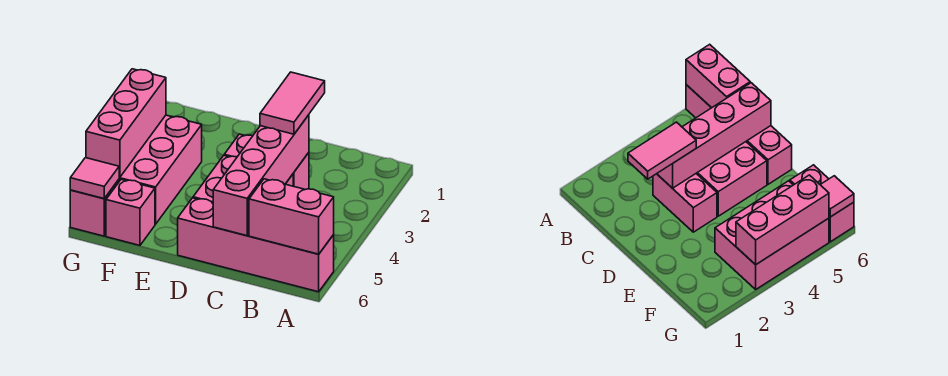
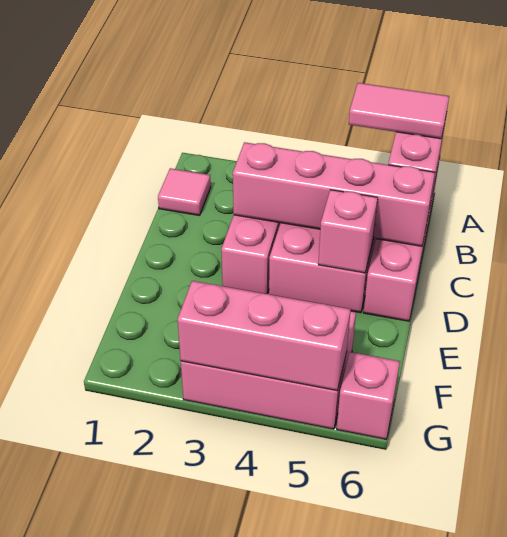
pink tile C2:C3 level 3 -> pink tile A5:A6 level 3
pink brick F6 level 1 -> pink brick D5 level 2
pink tile G6 level 2 -> pink tile B1 level 1

